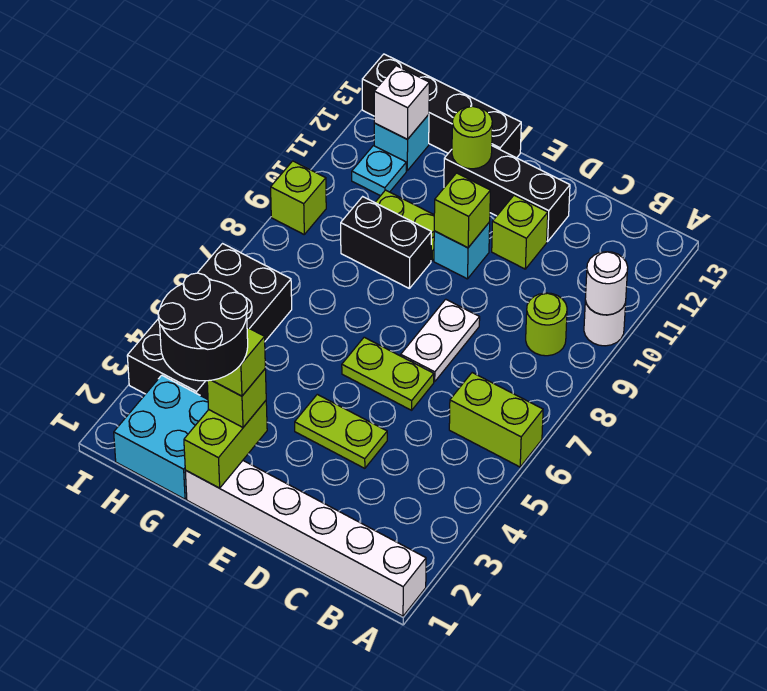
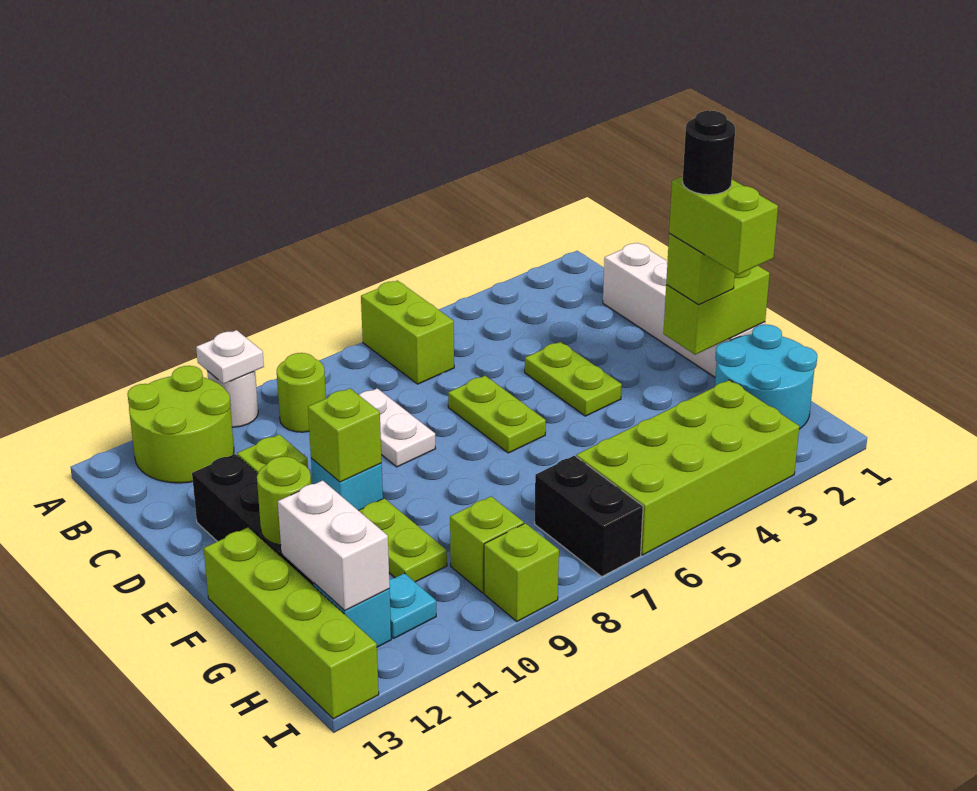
white brick A1:F1 level 1 -> white brick C1:F1 level 1
white round brick A10 level 2 -> white plate A10 level 2
none -> lime round brick A11:B12 level 1
white plate D7:D8 level 1 -> white plate C8:D8 level 1
black round brick F1:G2 level 5 -> black round brick F2 level 5
black brick F9:G9 level 1 -> black brick H7:I7 level 1
black brick F13:I13 level 1 -> lime brick F13:I13 level 1
cyan brick G1:H2 level 1 -> cyan round brick G1:H2 level 1
black brick H3:I6 level 1 -> lime brick H3:I6 level 1
none -> lime brick H9 level 1
white brick H12 level 2 -> white brick G12:H12 level 2

